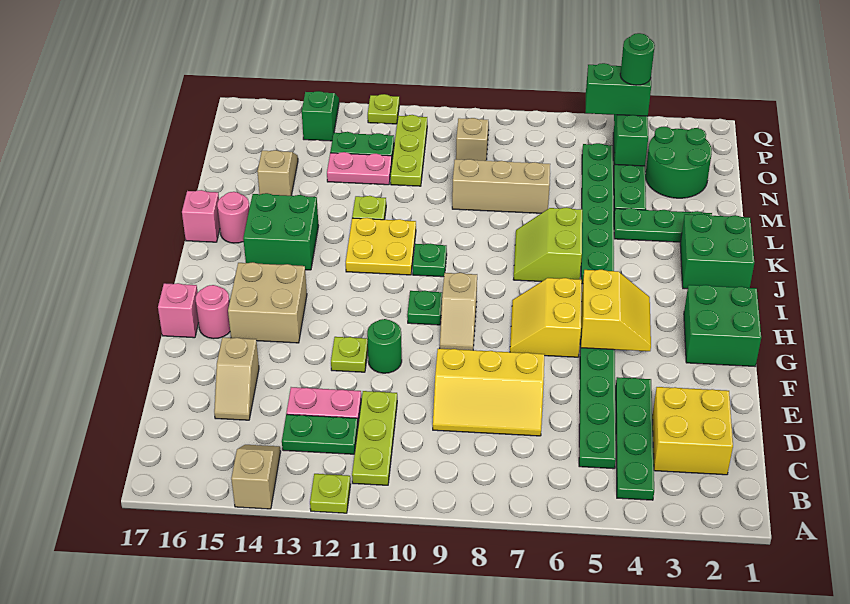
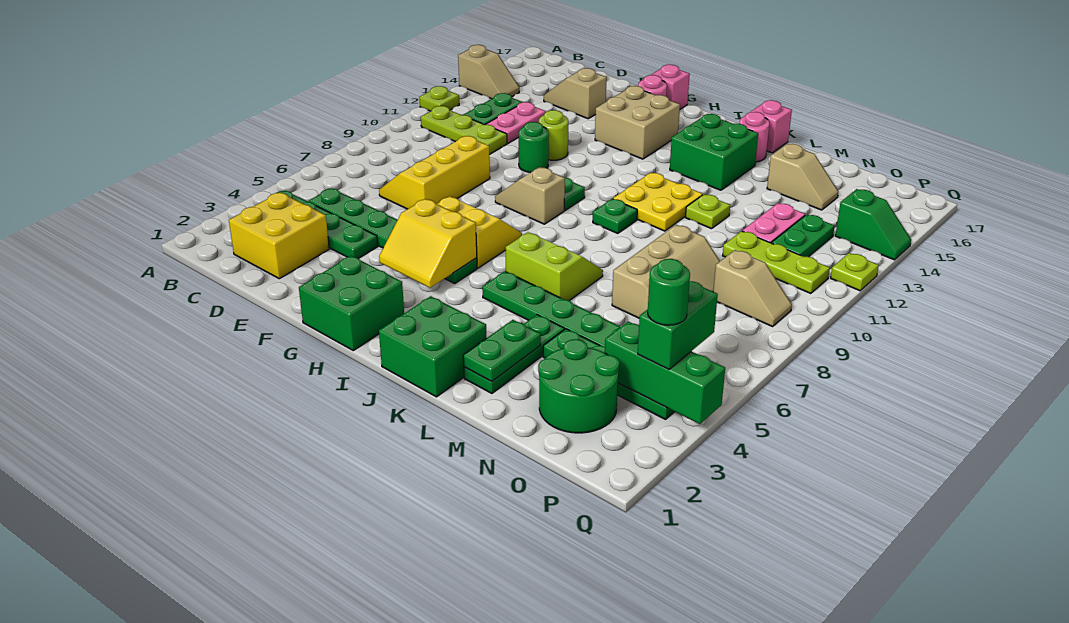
lime plate F12 level 1 -> lime round brick F12 level 1
none -> green plate L2:L3 level 2

